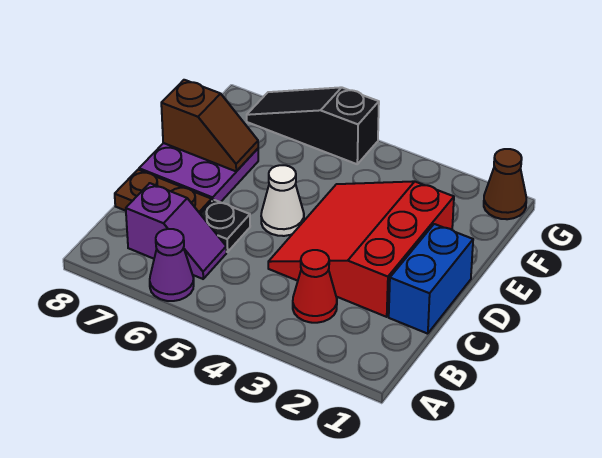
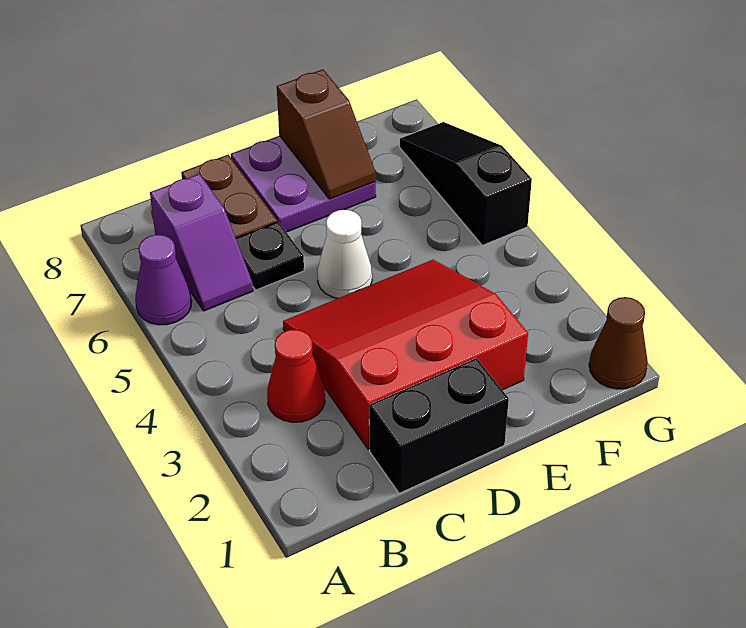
blue brick C1:D1 level 1 -> black brick C1:D1 level 1

